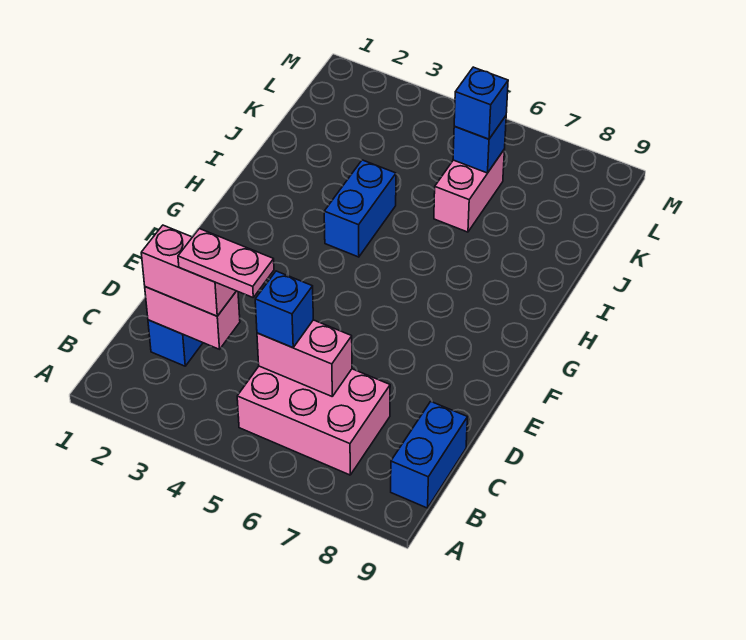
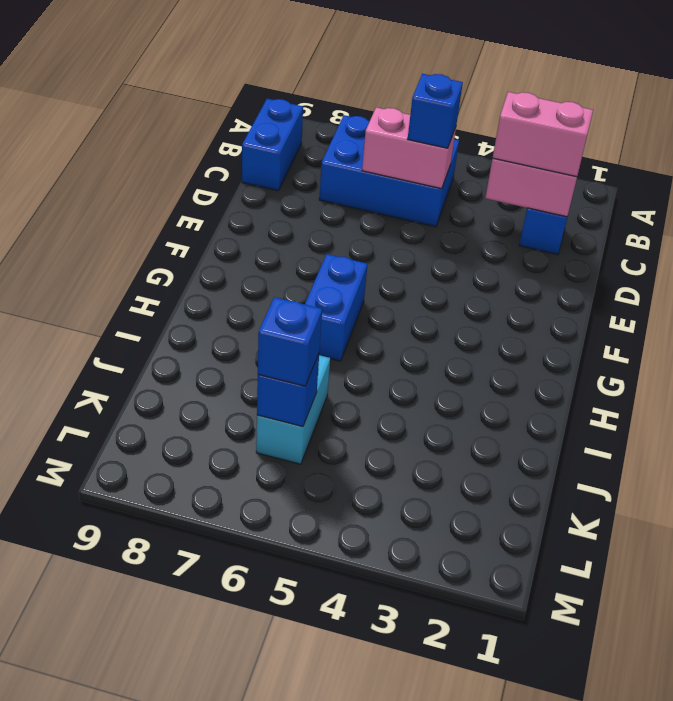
pink brick B5:C7 level 1 -> blue brick B5:C7 level 1
pink plate C3:C4 level 4 -> none
blue brick H4:I4 level 1 -> blue brick G6:H6 level 1
pink brick J6:K6 level 1 -> cyan brick J6:K6 level 1

